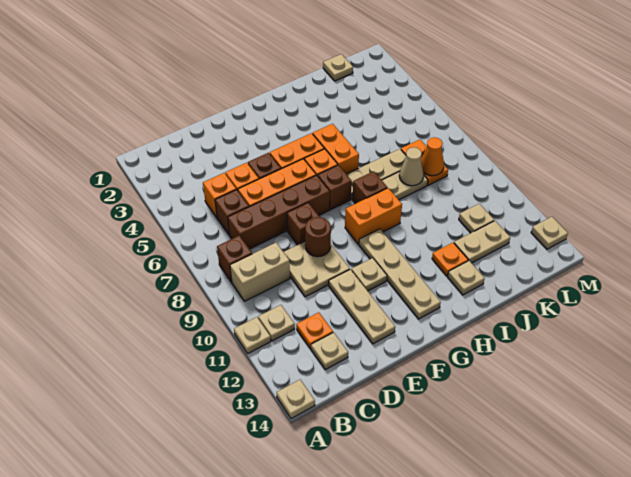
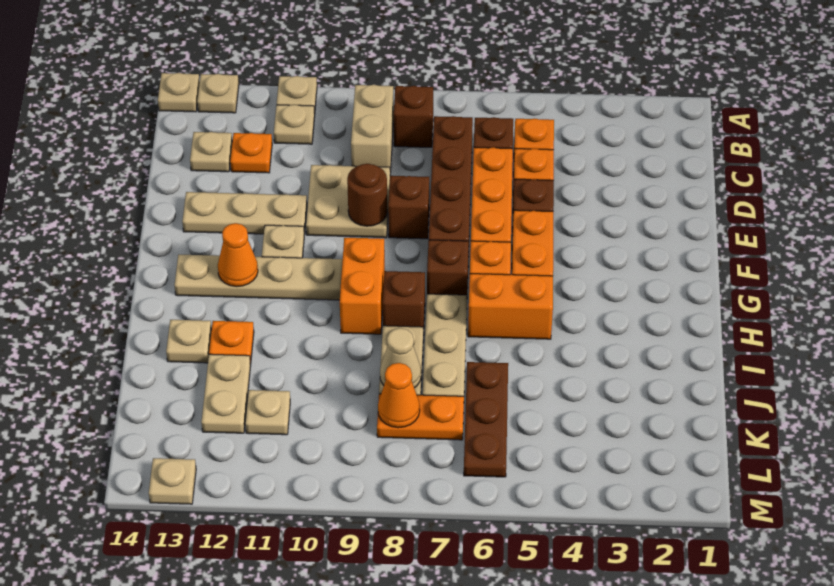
none -> orange cone G12 level 2
none -> brown plate J6:L6 level 1
tan plate K1 level 1 -> tan plate A13 level 1

